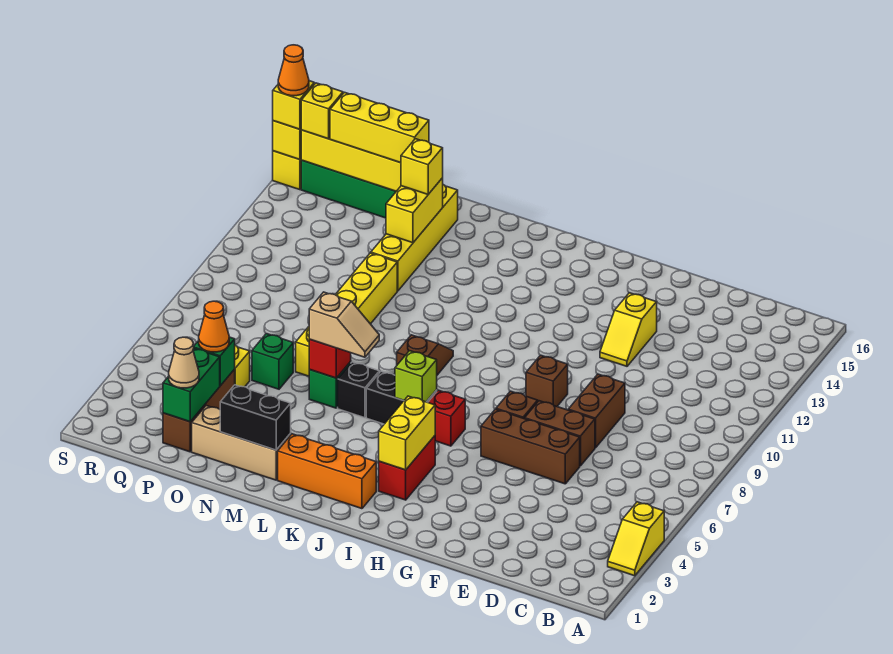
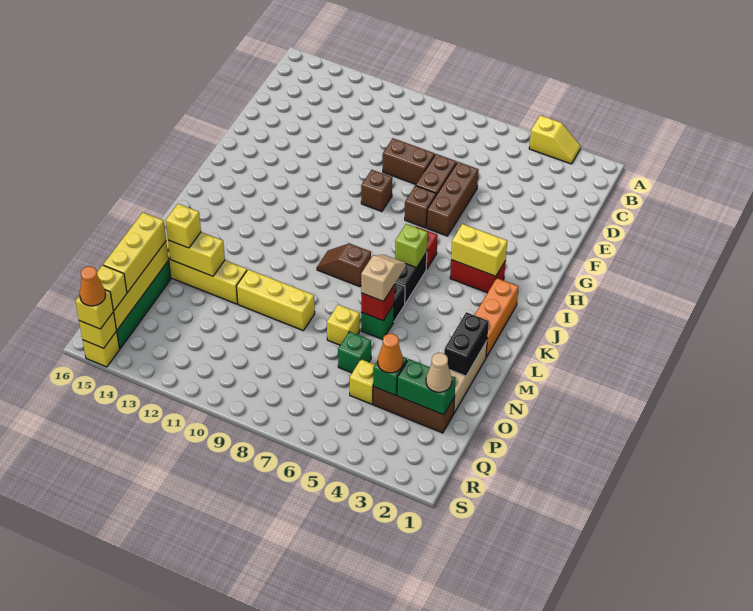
yellow slope F12:F13 level 1 top 13 -> none

